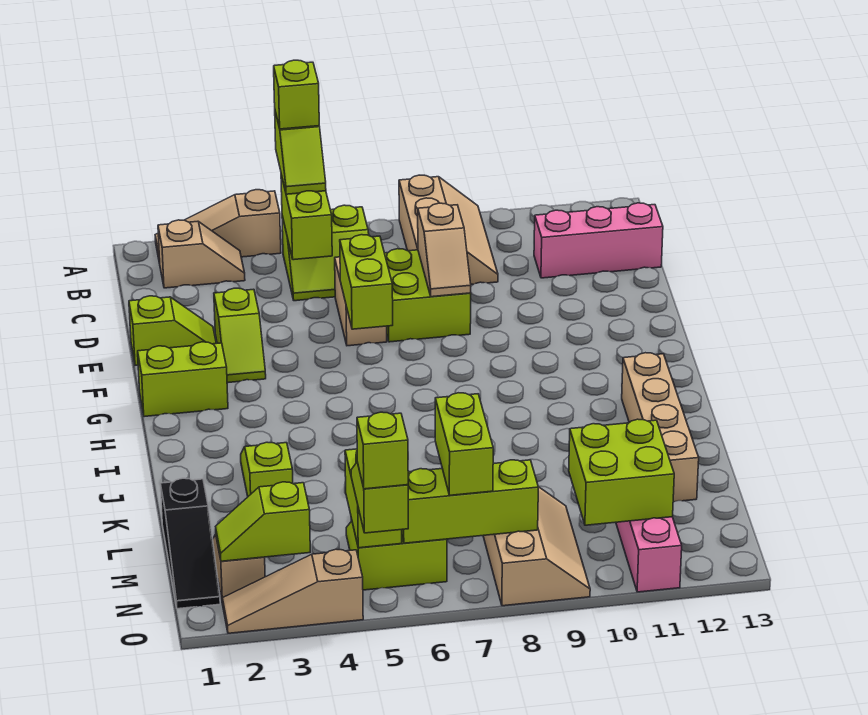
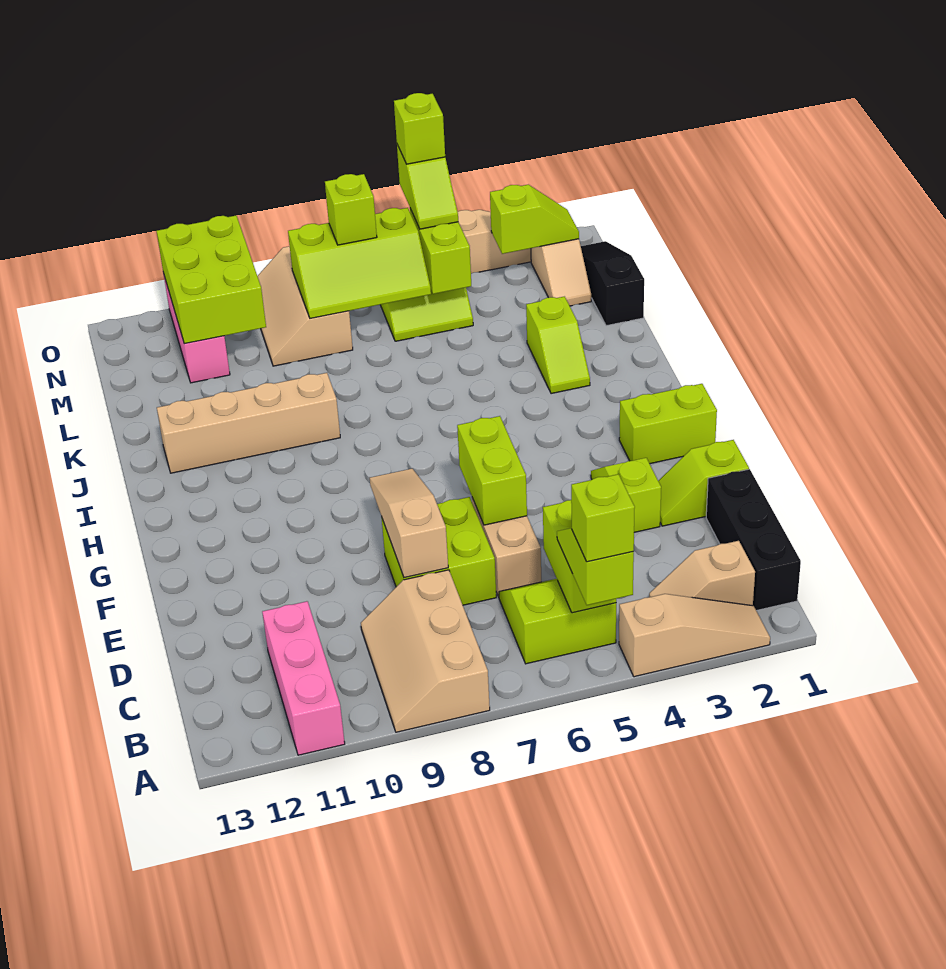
none -> black brick B1:D1 level 1
pink brick C11:C13 level 1 -> pink brick A11:C11 level 1
tan slope D8:E8 level 2 top D -> tan slope D8:F8 level 2 top D
tan brick I12:L12 level 1 -> tan brick J9:J12 level 1
lime brick M7:N7 level 3 -> lime brick N7 level 3
lime brick M10:N11 level 2 -> lime brick M10:O11 level 2

